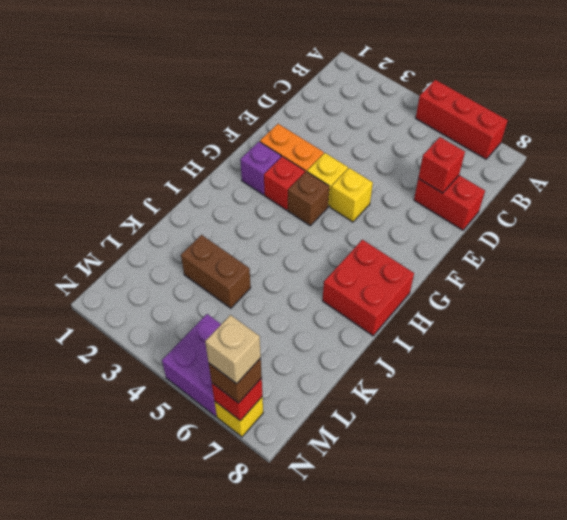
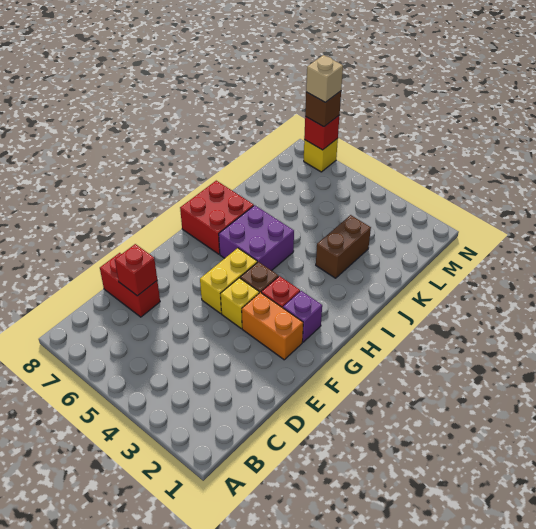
red brick A5:A7 level 1 -> none
yellow brick F5 level 1 -> yellow brick F5:G5 level 1
brown brick K3:K4 level 1 -> brown brick J3:K3 level 1
purple brick M5:N6 level 1 -> purple brick H5:I6 level 1

